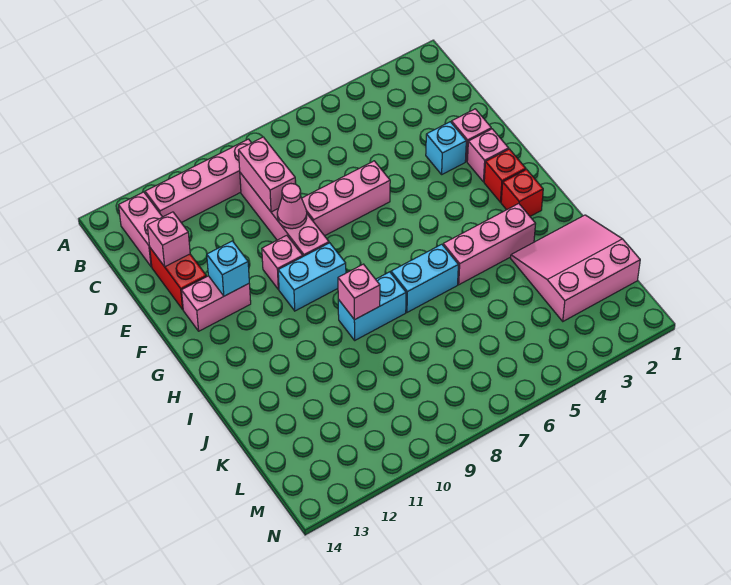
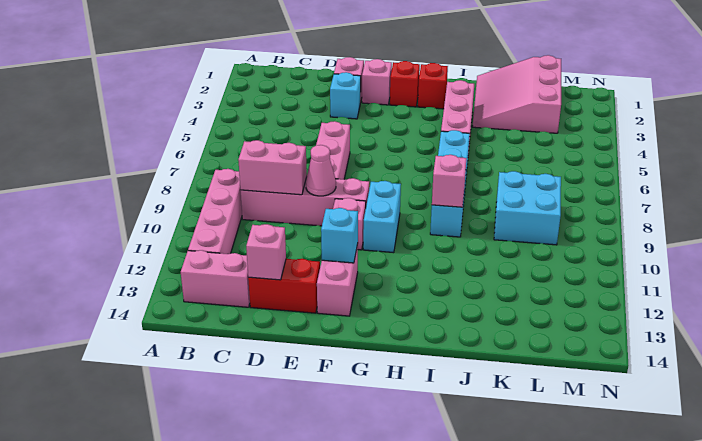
none -> cyan brick K8:L9 level 1

